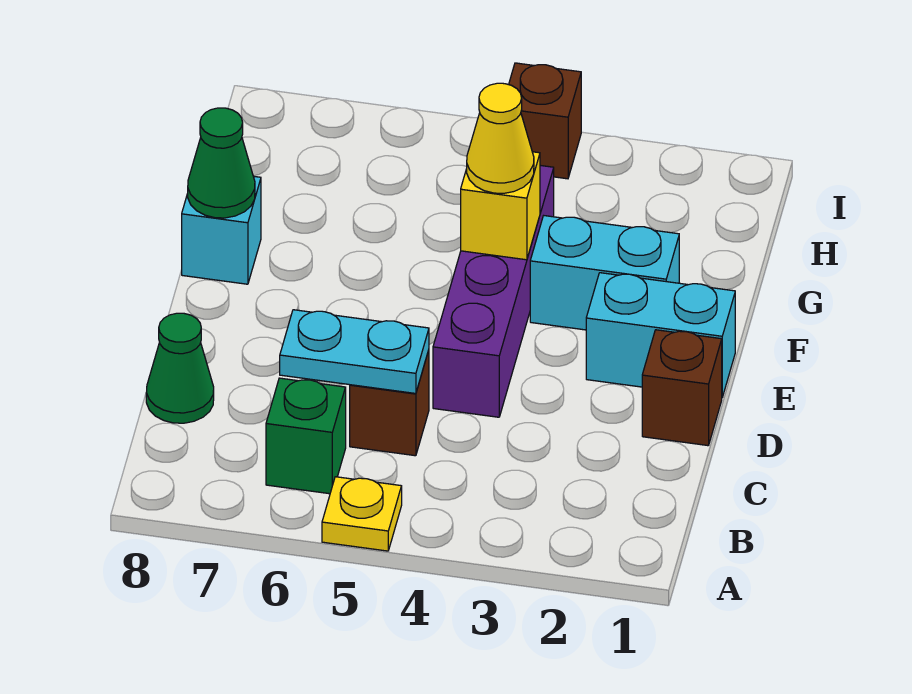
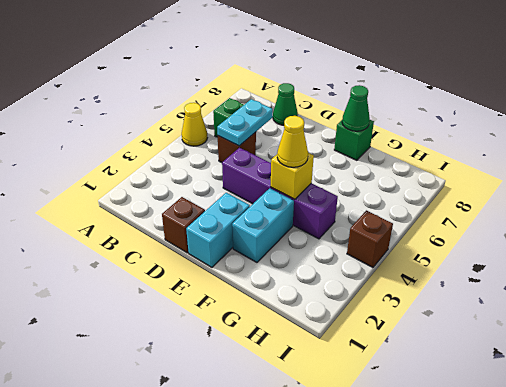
yellow plate A5 level 1 -> yellow cone A5 level 1
cyan brick F8 level 1 -> green brick F8 level 1

